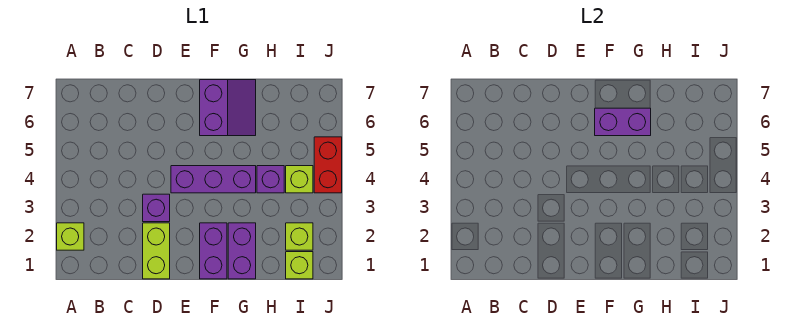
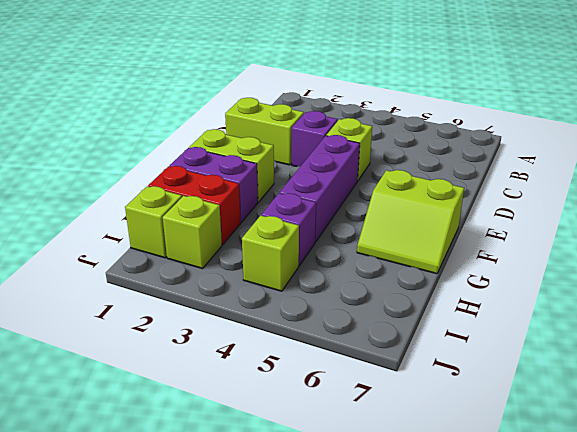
lime brick A2 level 1 -> lime brick D4 level 1
purple brick F1:F2 level 1 -> lime brick F1:F2 level 1
purple slope F6:G7 level 1 top F -> lime slope F6:G7 level 1 top F
purple brick F6:G6 level 2 -> none
red brick J4:J5 level 1 -> red brick H1:H2 level 1

